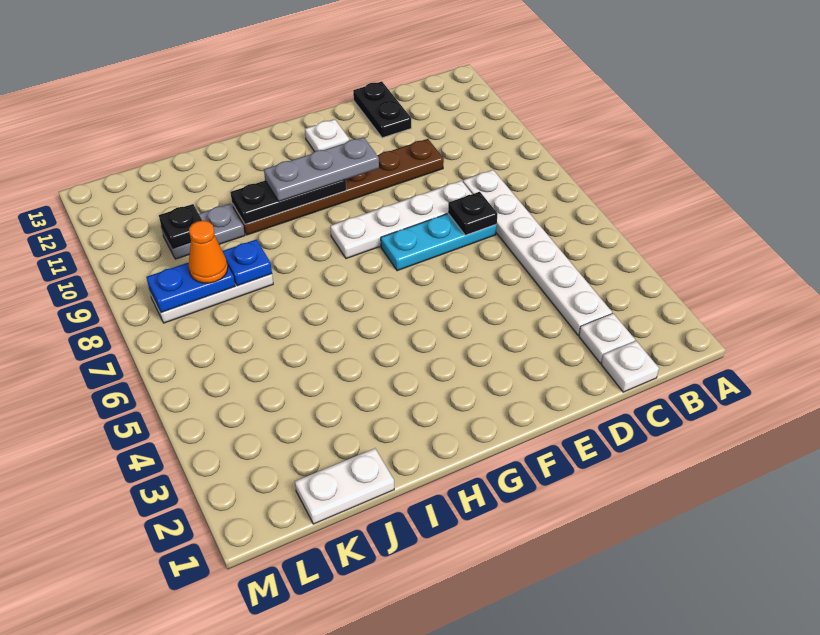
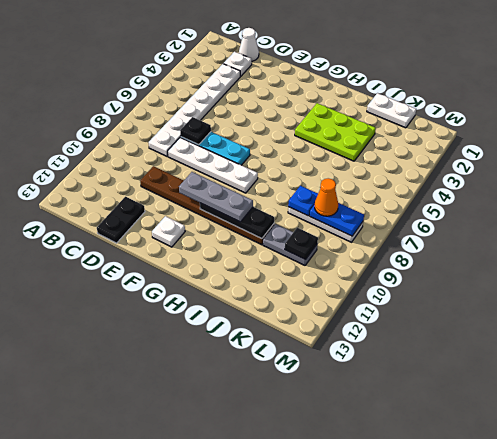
white plate C1 level 1 -> white cone C1 level 1
none -> lime plate H3:J4 level 1

